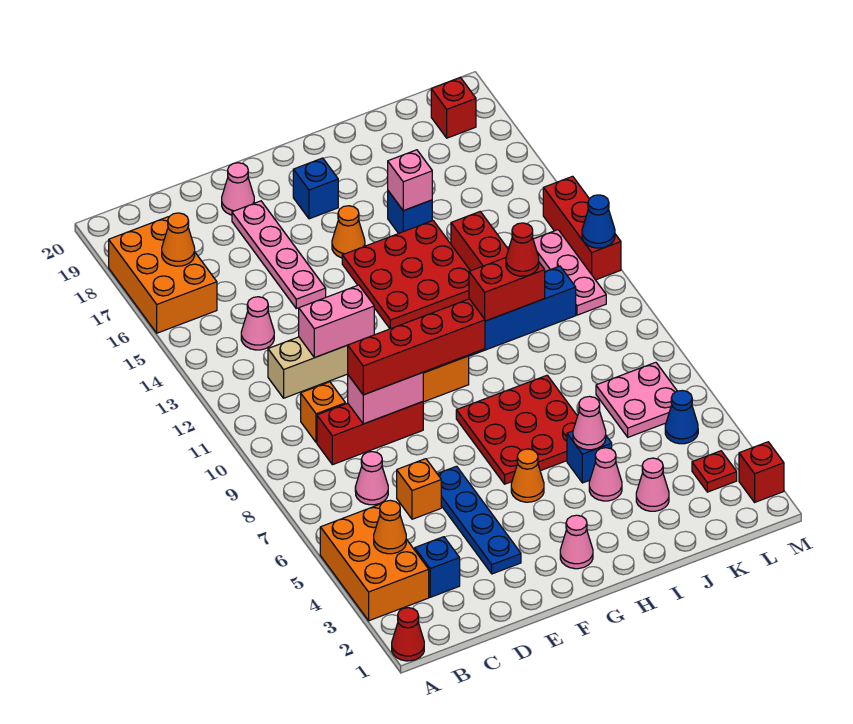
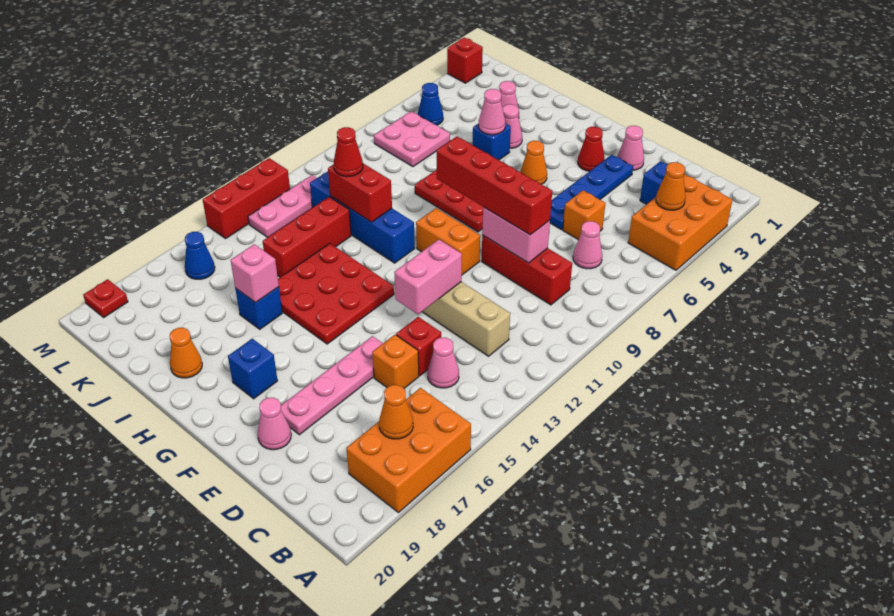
red cone A1 level 1 -> red cone F3 level 1
orange brick C10 level 1 -> orange brick D15 level 1
pink brick D12:E12 level 2 -> pink brick E12:E13 level 2
pink cone G2 level 1 -> pink cone E2 level 1
orange cone G16 level 1 -> orange cone I19 level 1
red plate L3 level 1 -> red plate M19 level 1
red brick L19 level 1 -> red brick D14 level 1
blue cone M12 level 2 -> blue cone L16 level 1

